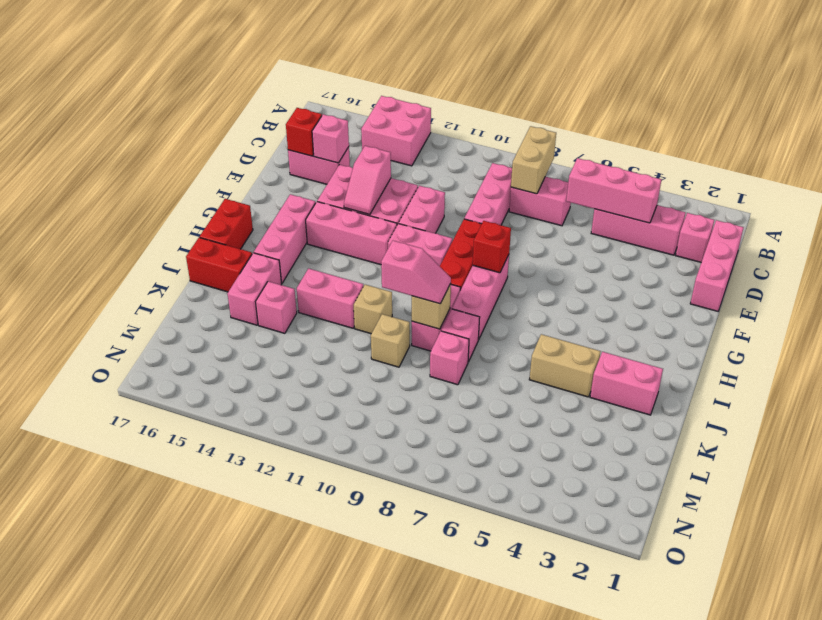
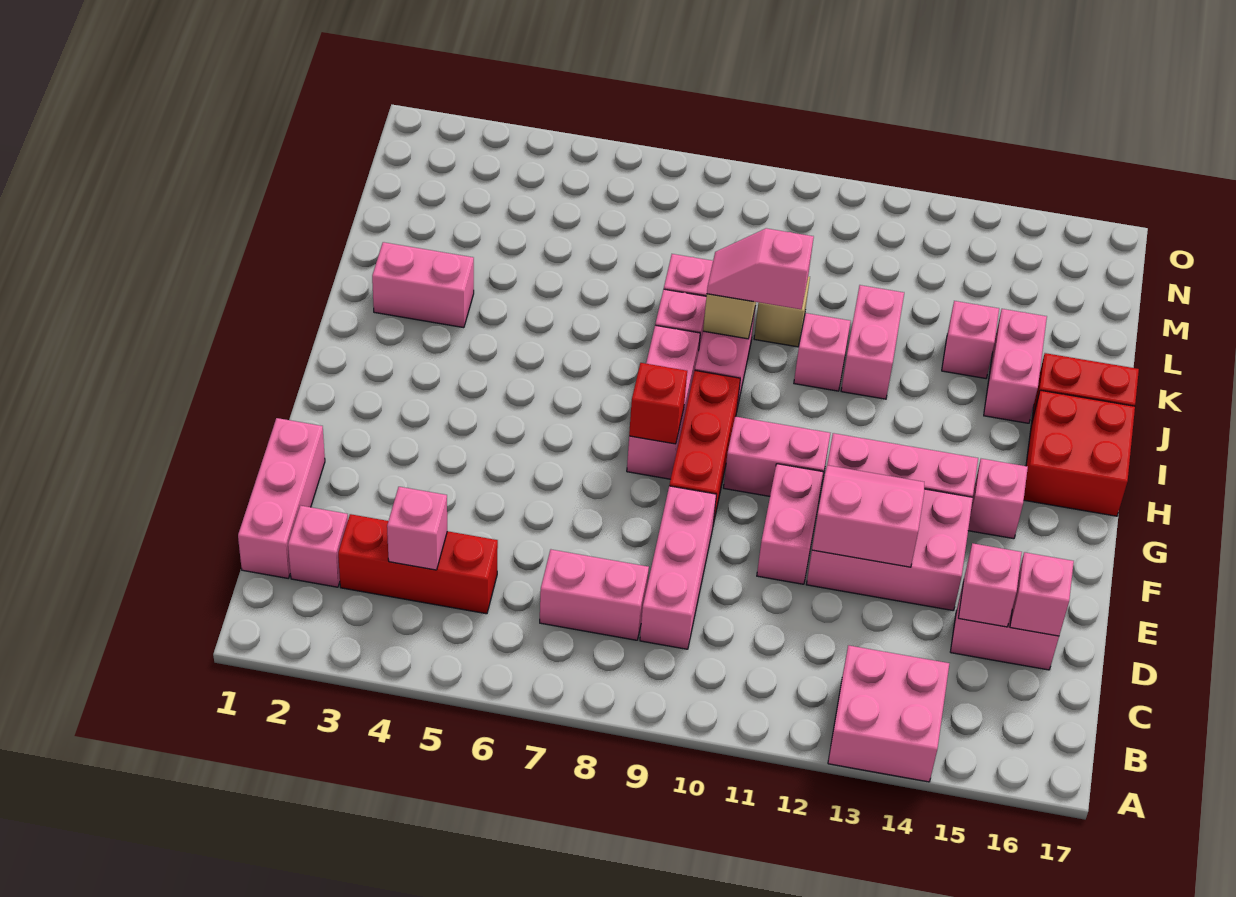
tan brick B8:C8 level 2 -> none
pink brick C3:C5 level 1 -> red brick C3:C5 level 1
pink brick C4:C6 level 2 -> pink brick C4 level 2
red brick D16 level 2 -> pink brick D16 level 2
pink slope E13:F13 level 2 top E -> pink slope E12:F13 level 2 top E
pink brick G15:I15 level 1 -> pink brick G15 level 1
red brick H17:I17 level 1 -> red brick H16:I17 level 1
tan brick J4:J5 level 1 -> none
tan brick J11 level 1 -> pink brick J11 level 1
pink brick J12:J13 level 1 -> pink brick J12:K12 level 1

